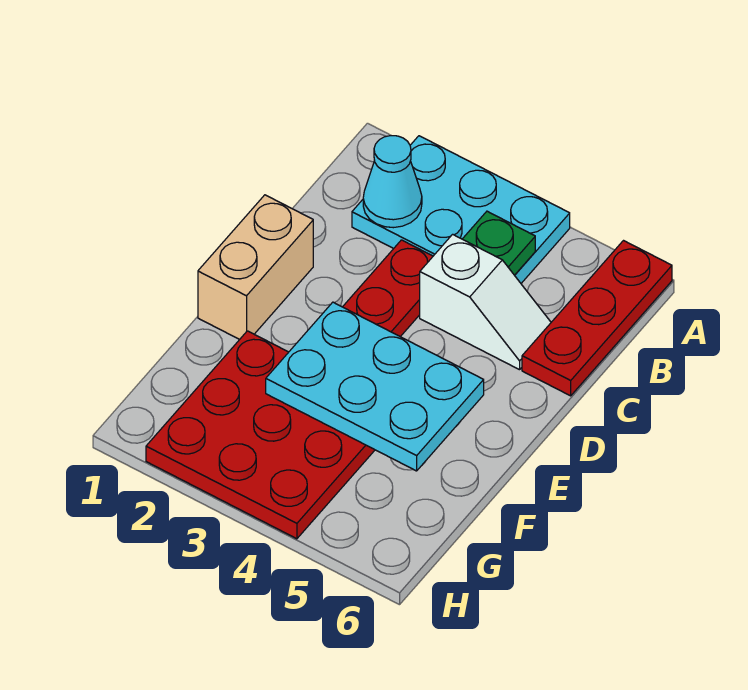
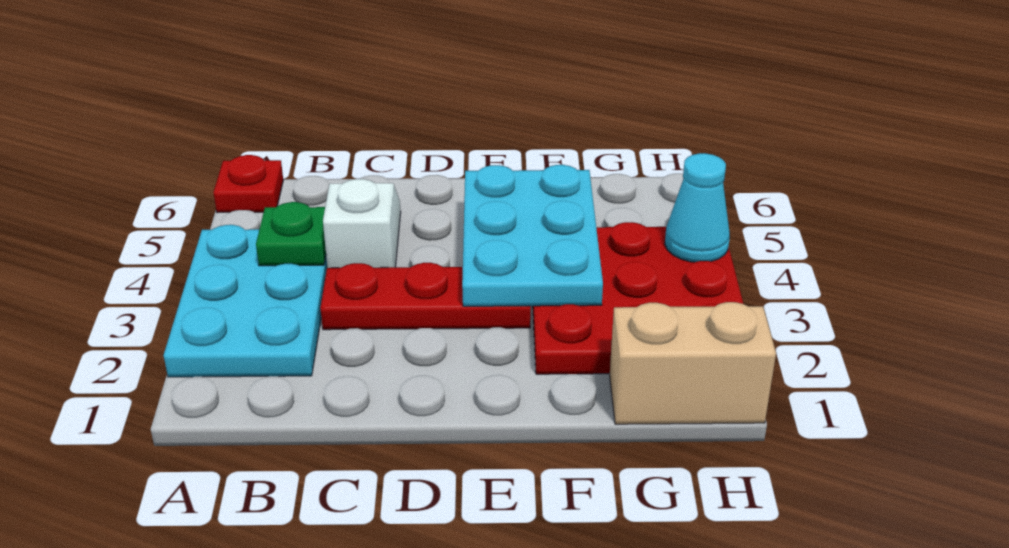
red plate A6:C6 level 1 -> red plate A6 level 1
cyan cone B2 level 2 -> cyan cone H4 level 2
tan brick D1:E1 level 1 -> tan brick G1:H1 level 1

